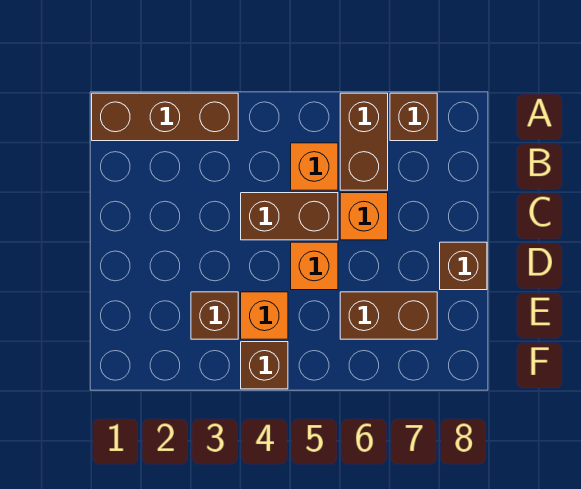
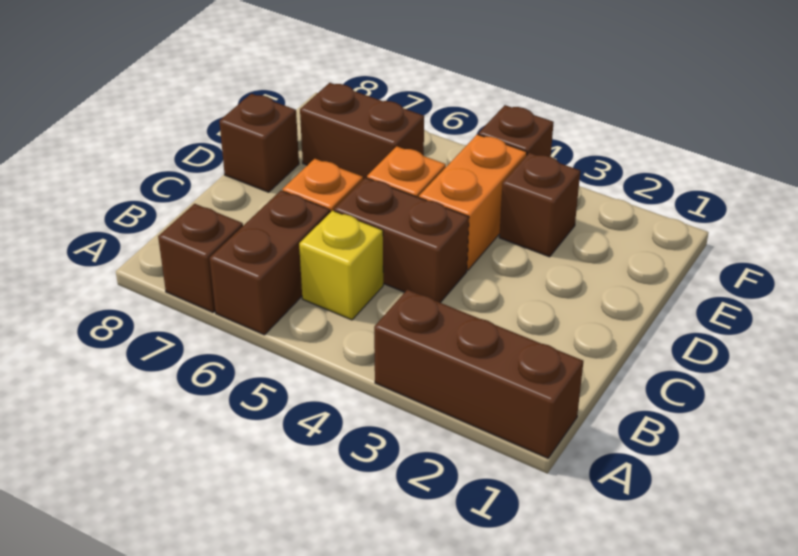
orange brick B5 level 1 -> yellow brick B5 level 1
orange brick E4 level 1 -> orange brick D4:E4 level 1

